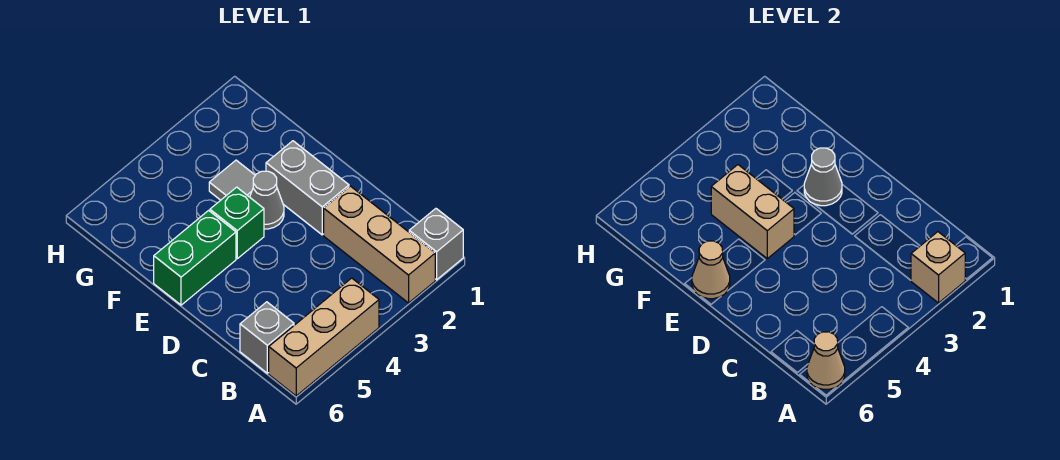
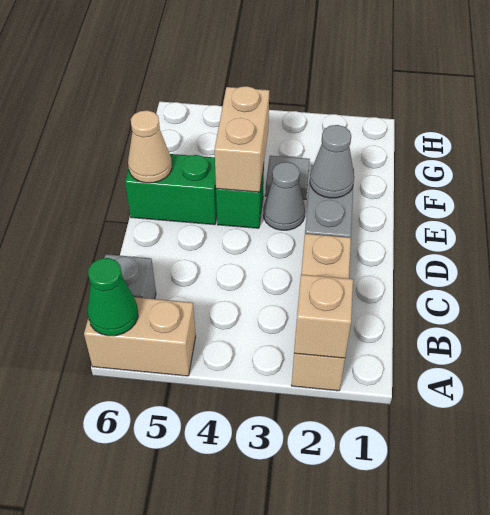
grey brick A1 level 1 -> none
tan brick A4:A6 level 1 -> tan brick A5:A6 level 1
tan cone A6 level 2 -> green cone A6 level 2

